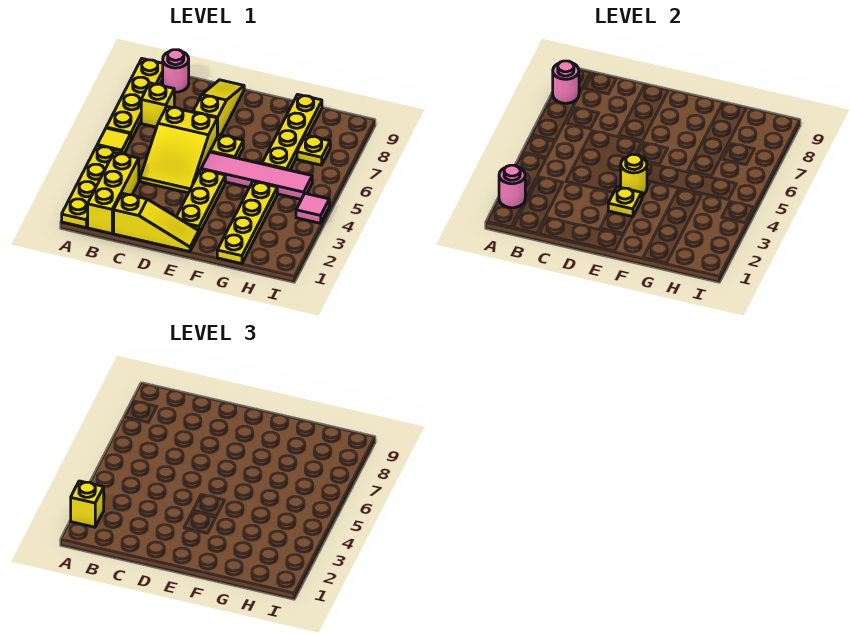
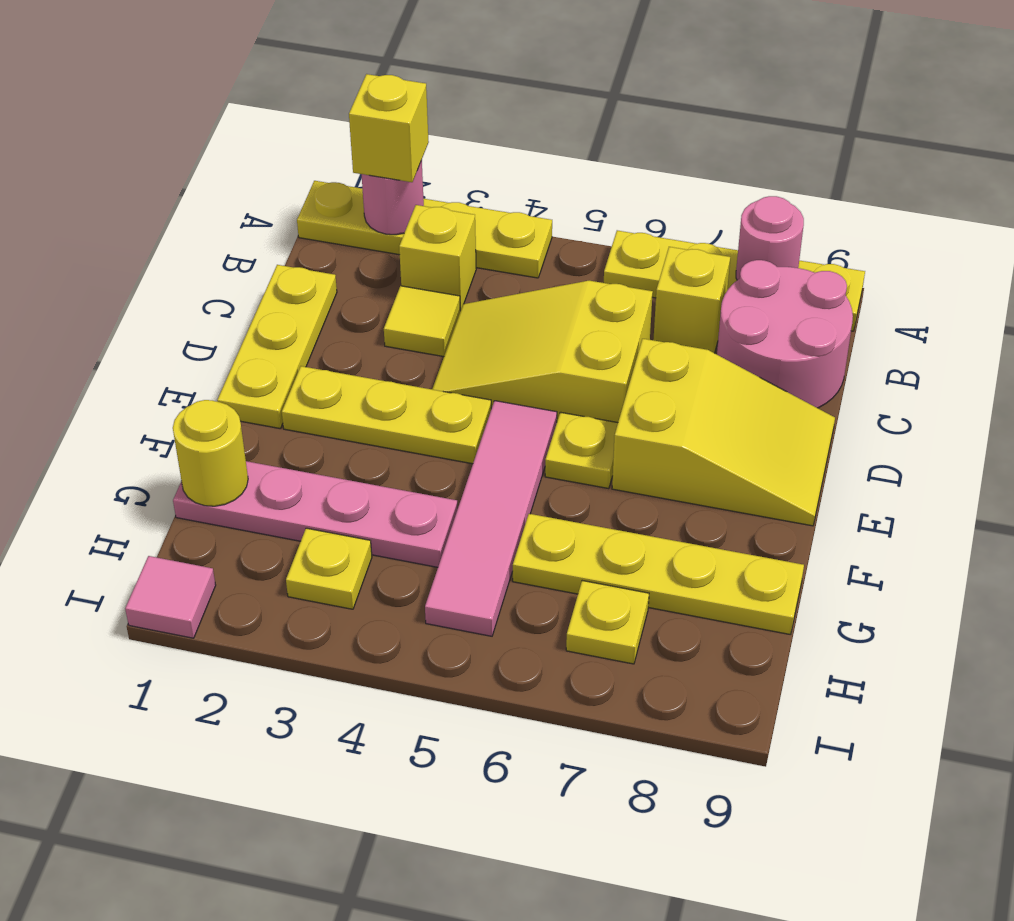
yellow tile A5 level 1 -> yellow tile C3 level 1
yellow brick B1:B3 level 1 -> yellow brick B3 level 1
pink round brick B9 level 1 -> pink round brick B8:C9 level 1
yellow slope C1:E1 level 1 top C -> yellow plate C1:E1 level 1
yellow slope D7:D9 level 1 top 7 -> yellow slope D7:E9 level 1 top 7
yellow plate E3 level 2 -> yellow plate H3 level 1
yellow round brick E4 level 2 -> yellow round brick G1 level 2
yellow plate G1:G4 level 1 -> pink plate G1:G4 level 1
pink tile I4 level 1 -> pink tile I1 level 1

